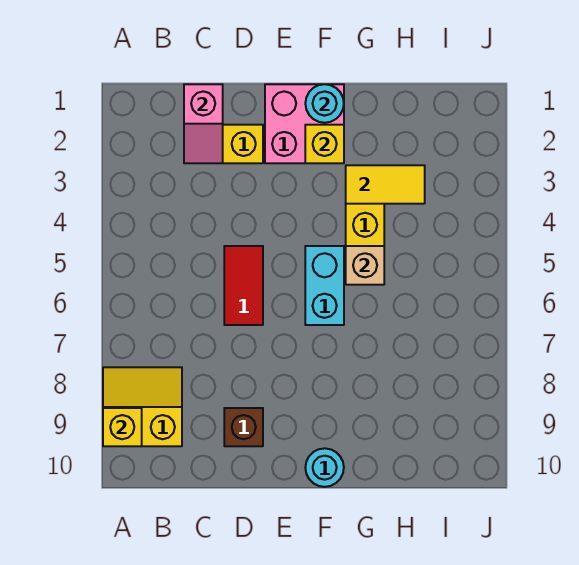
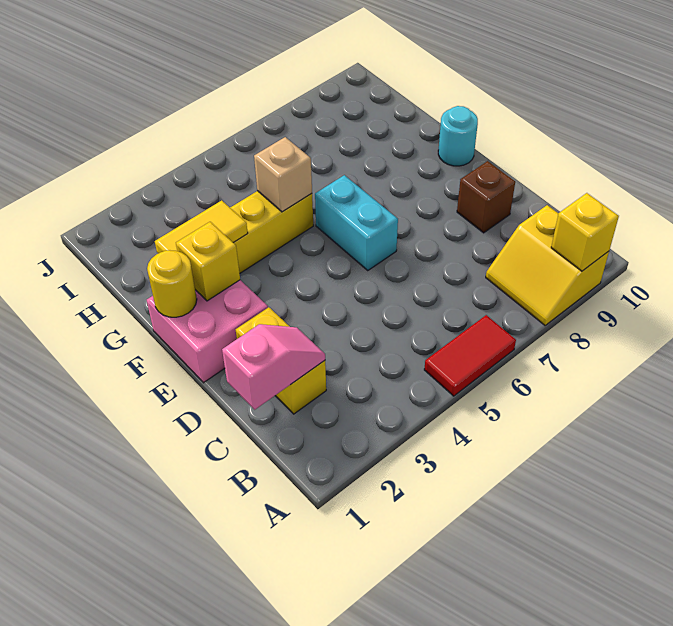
red tile D5:D6 level 1 -> red tile A5:A6 level 1
cyan round brick F1 level 2 -> yellow round brick F1 level 2
cyan brick F5:F6 level 1 -> cyan brick E6:F6 level 1
yellow tile G3:H3 level 2 -> yellow tile G2:G3 level 2

